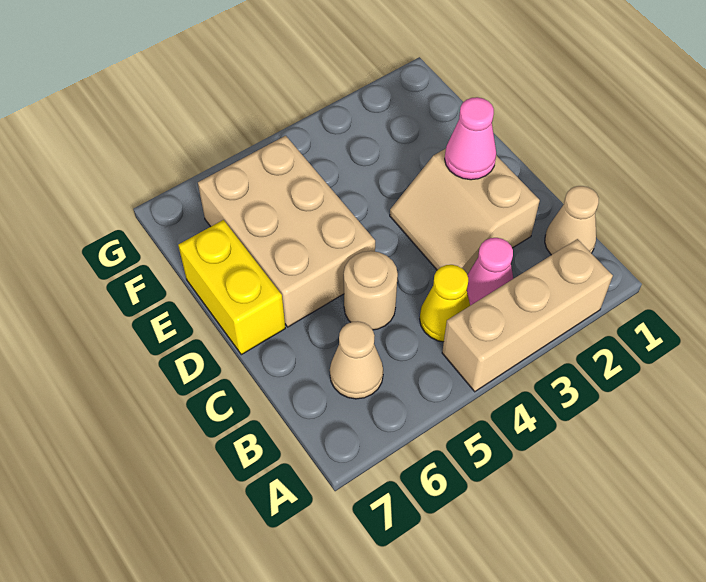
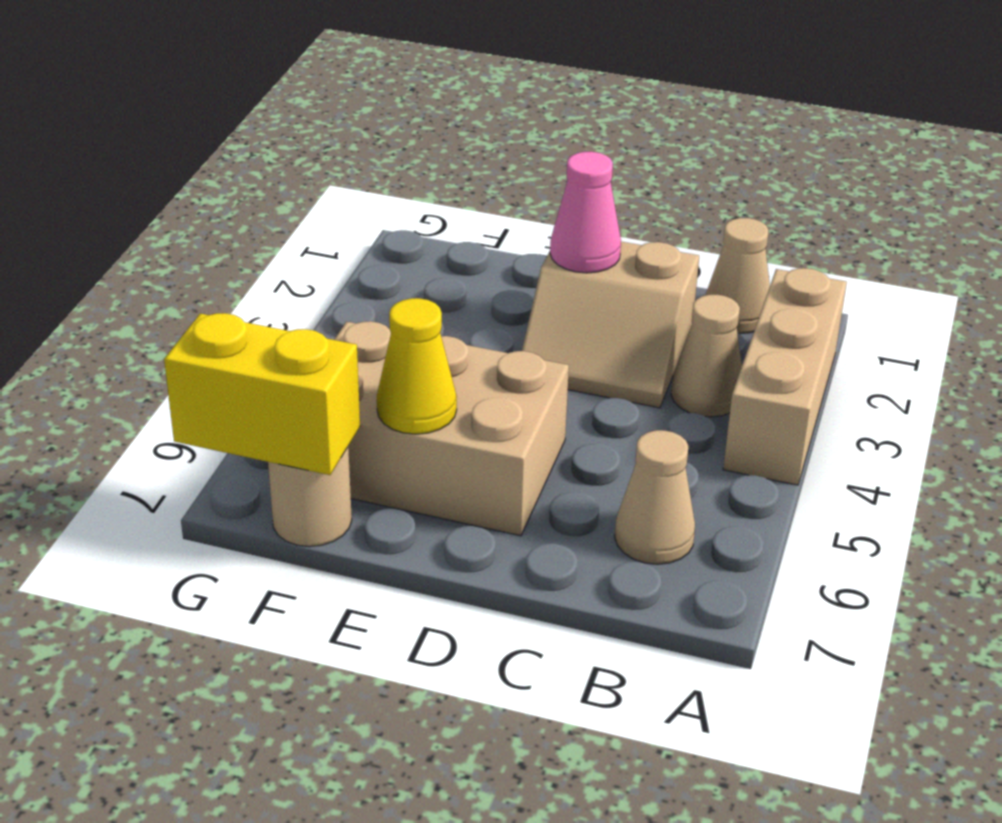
pink cone B3 level 1 -> tan cone B3 level 1
yellow cone B4 level 1 -> yellow cone E6 level 2
tan round brick C5 level 1 -> tan round brick F7 level 1
yellow brick D7:E7 level 1 -> yellow brick F7:G7 level 2

